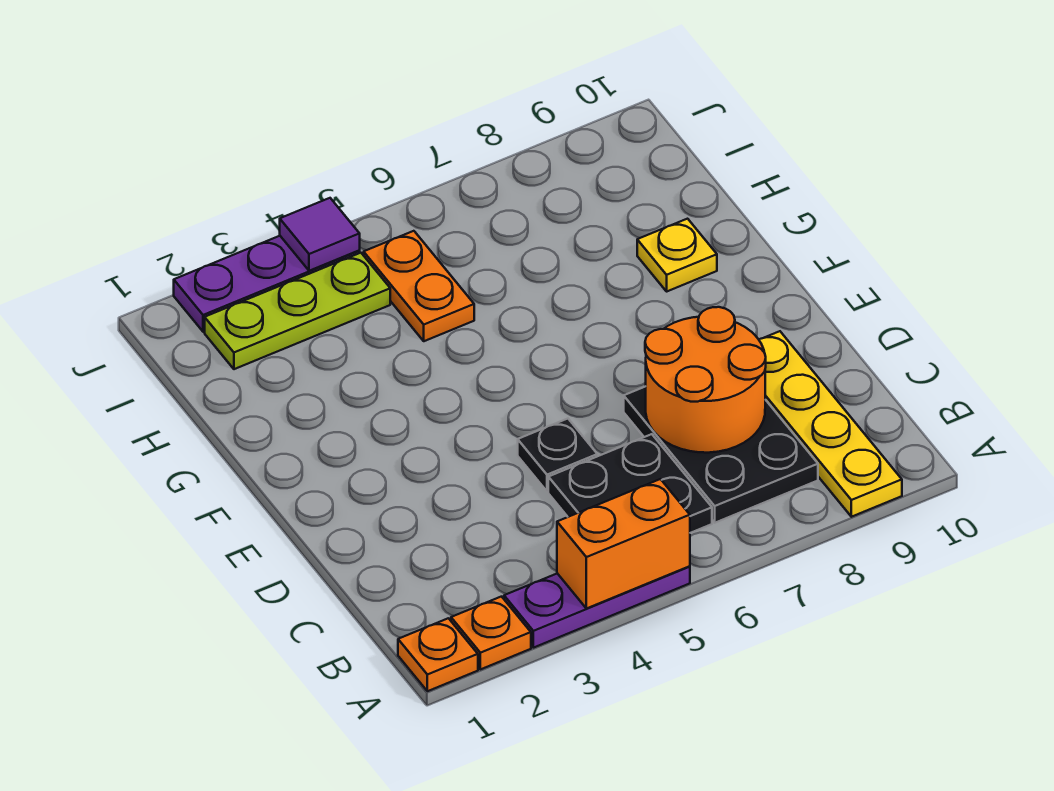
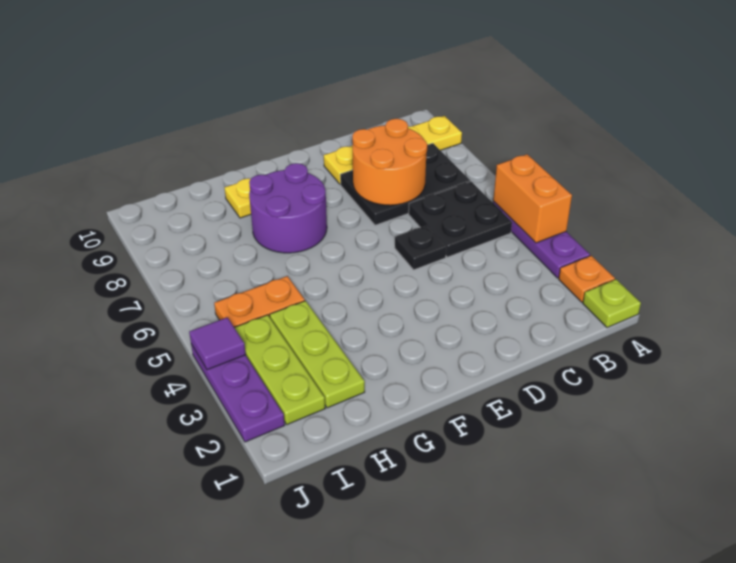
orange plate A1 level 1 -> lime plate A1 level 1
none -> purple round brick F7:G8 level 1
none -> lime plate H2:H4 level 1

